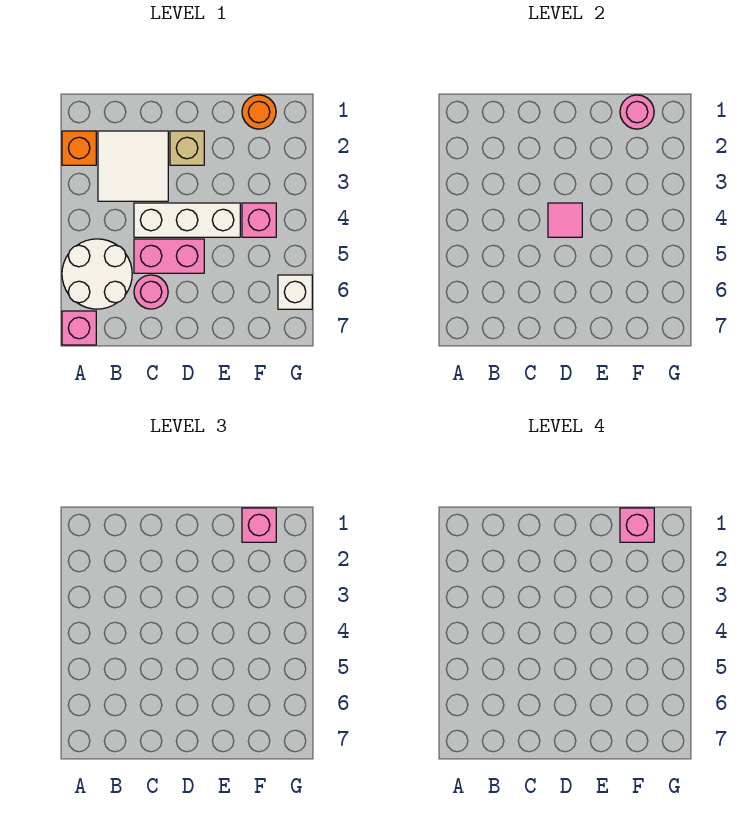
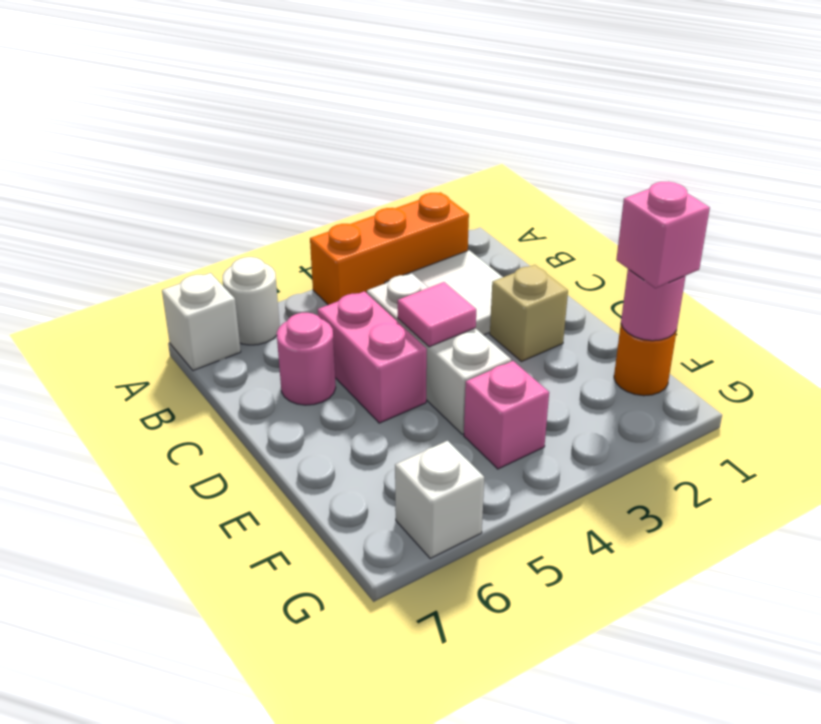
orange brick A2 level 1 -> orange brick A2:A4 level 1
white round brick A5:B6 level 1 -> white round brick A6 level 1
pink brick A7 level 1 -> white brick A7 level 1
pink brick F1 level 4 -> none

